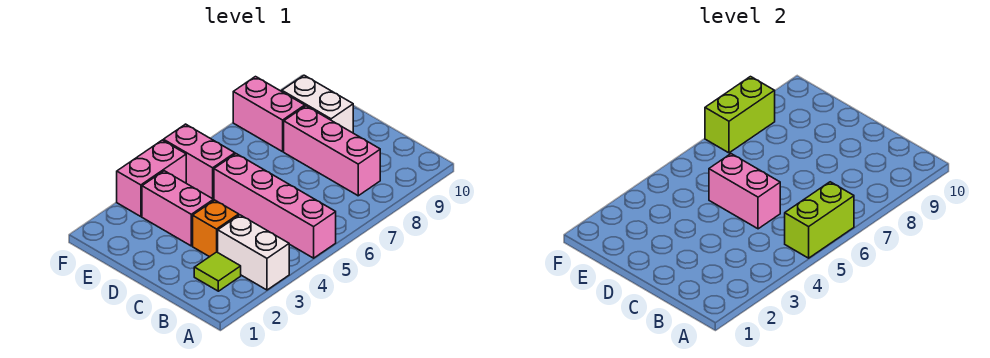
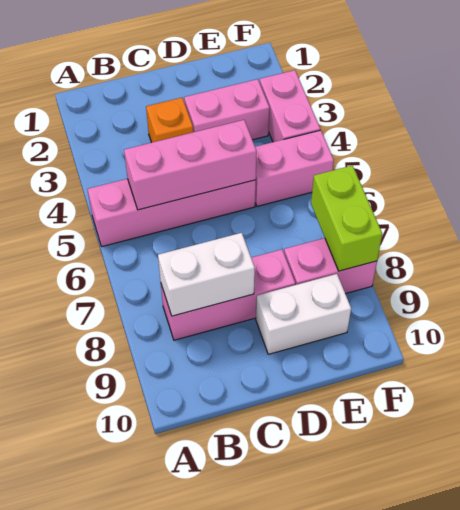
white brick A3:B3 level 1 -> white brick B8:C8 level 2
lime brick A5:A6 level 2 -> none
lime tile B2 level 1 -> none
pink brick C5:D5 level 2 -> pink brick B5:D5 level 2

